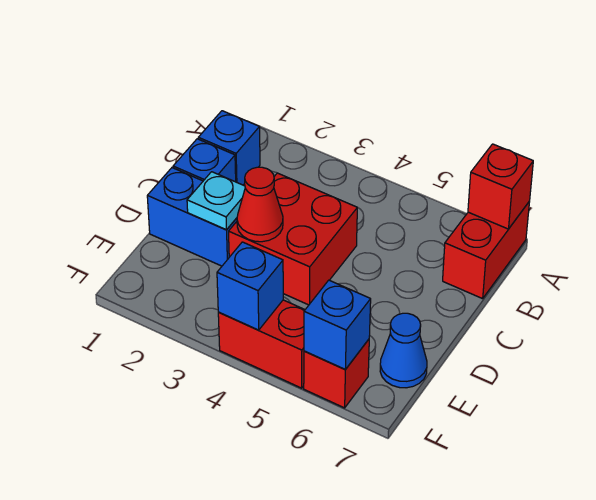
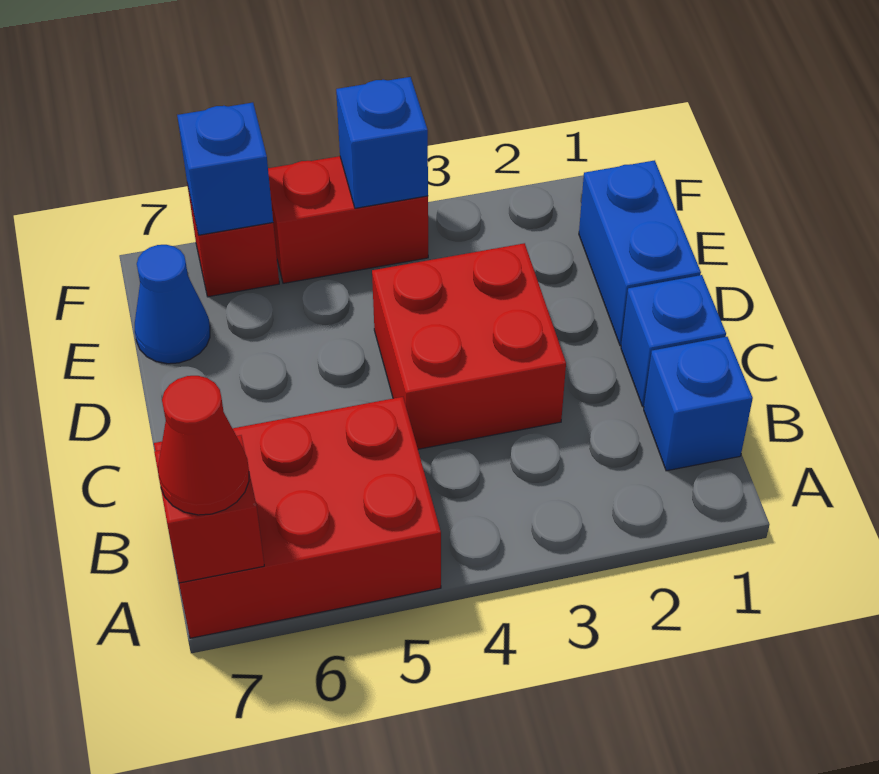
red brick A7:B7 level 1 -> red brick A5:B7 level 1
blue brick D1:D2 level 1 -> blue brick D1:E1 level 1
cyan plate D2 level 2 -> none
red cone D3 level 2 -> red cone A7 level 3

